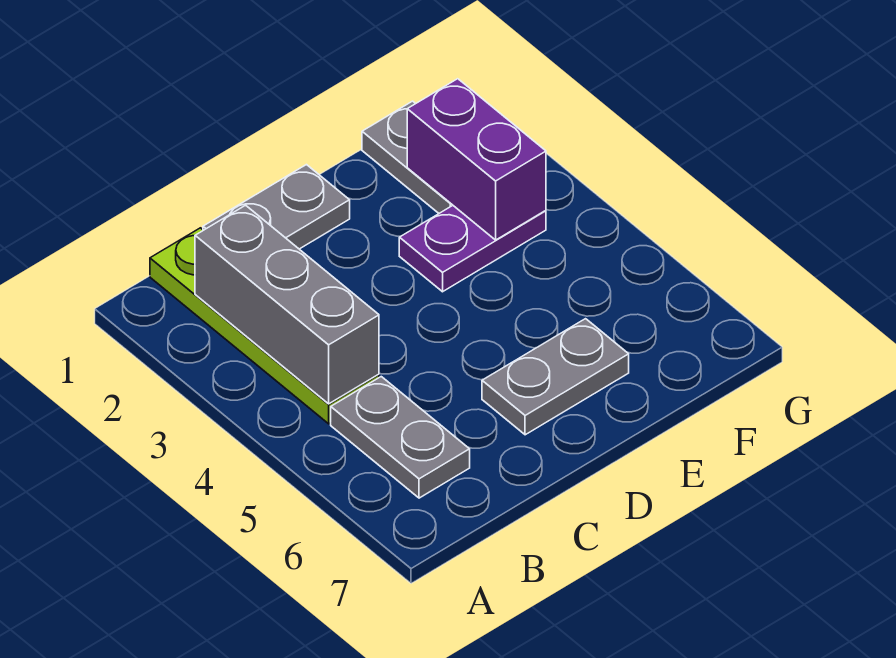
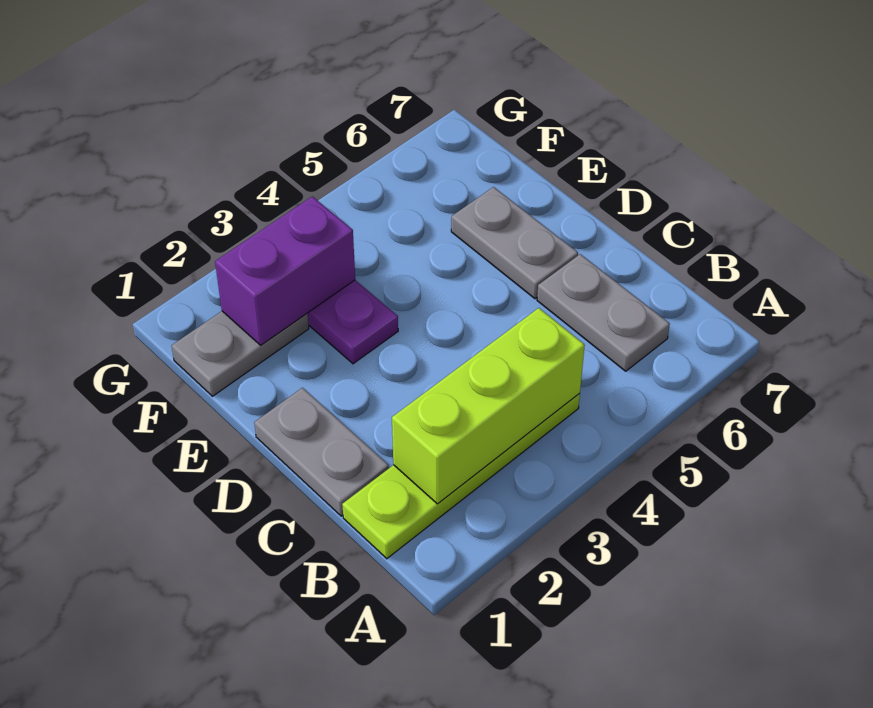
grey brick B2:B4 level 2 -> lime brick B2:B4 level 2
grey plate B5:B6 level 1 -> grey plate B6:C6 level 1

